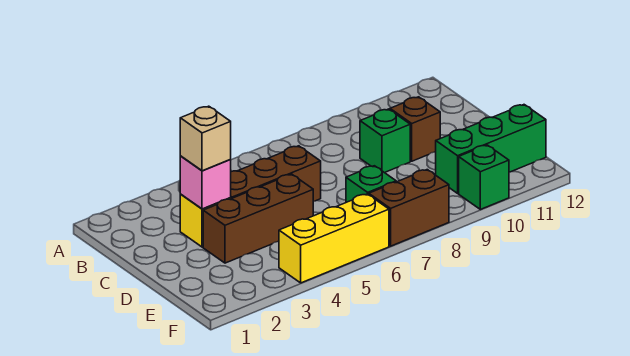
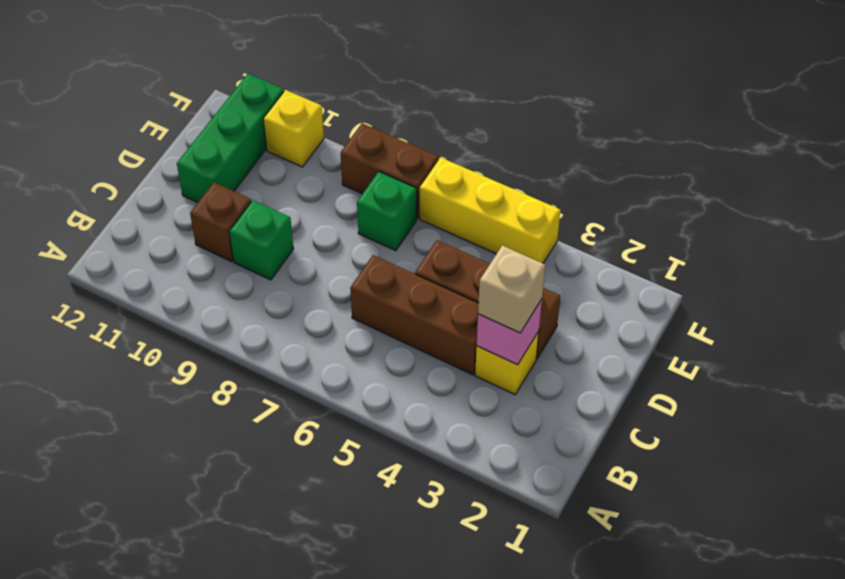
green brick E10:E12 level 1 -> green brick D11:F11 level 1
green brick F10 level 1 -> yellow brick F10 level 1

